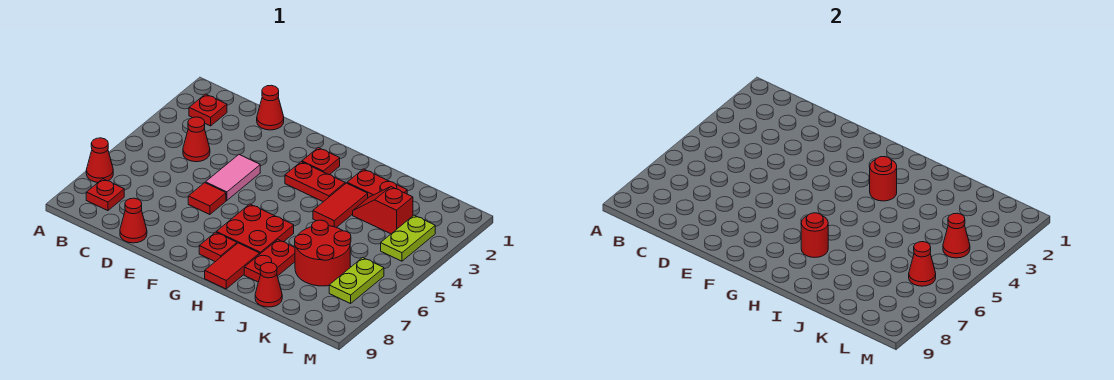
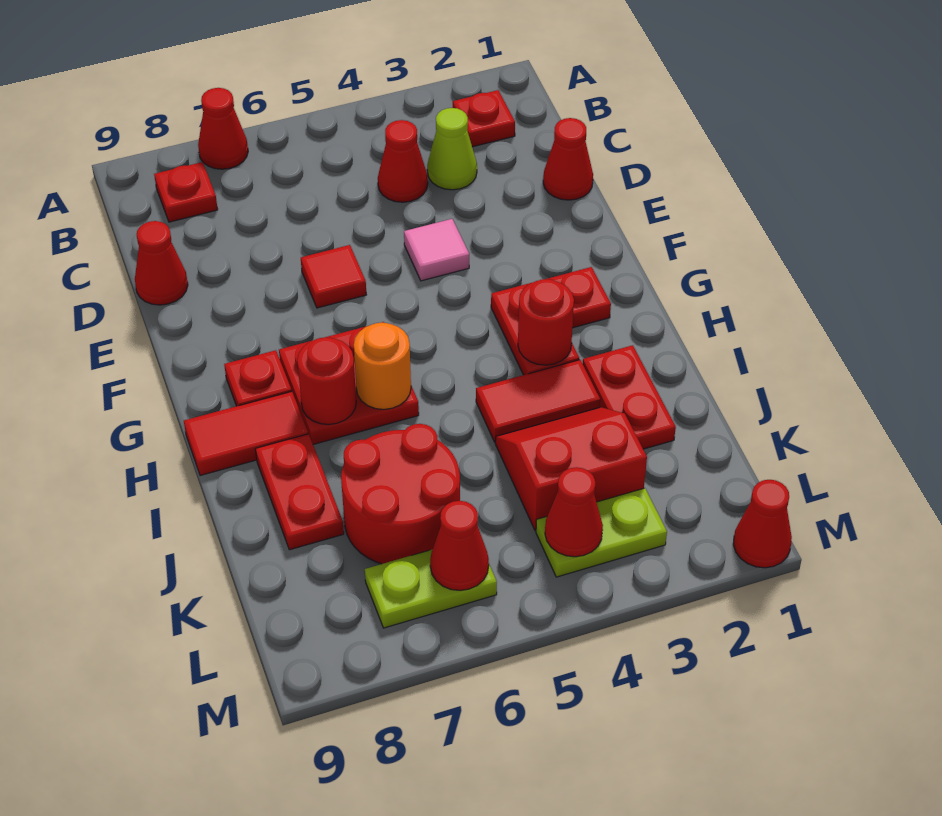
none -> lime cone C3 level 1
pink tile E4:E5 level 1 -> pink tile E4 level 1
none -> orange round brick H6 level 2
red plate I7:I8 level 1 -> red plate I8:J8 level 1
red slope J3:K3 level 1 top K -> red slope J3:K4 level 1 top K
red cone J9 level 1 -> red cone M1 level 1

